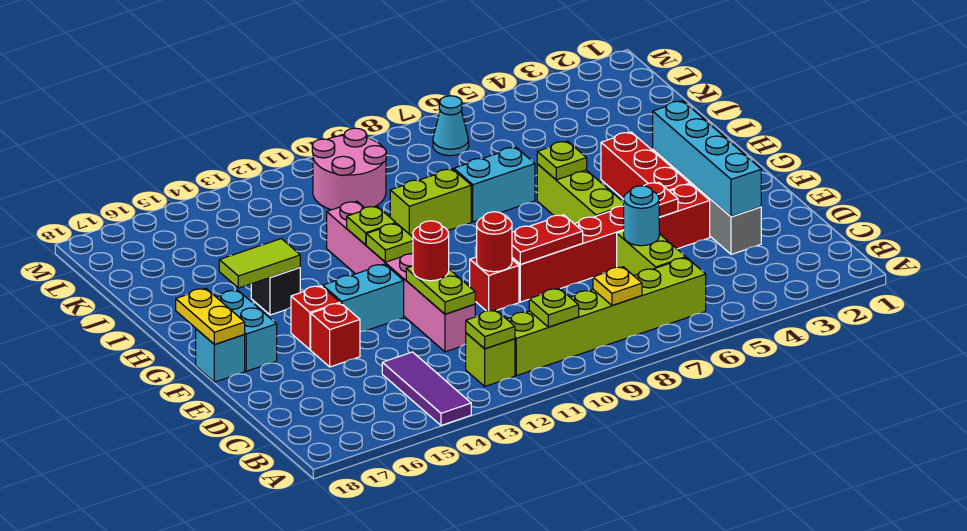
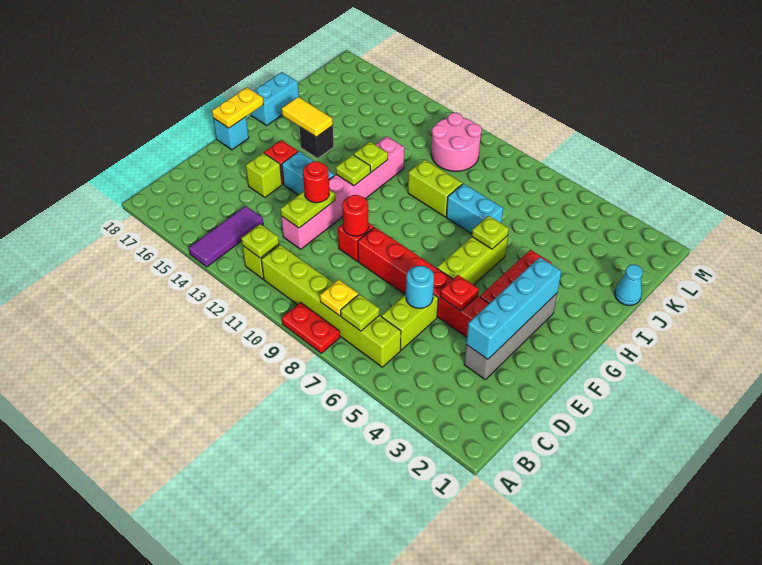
lime plate B10 level 2 -> lime plate B7 level 2
red plate E8:E9 level 2 -> red plate A8:A9 level 1
red brick E15 level 1 -> lime brick E15 level 1
cyan brick F17:G17 level 1 -> cyan brick H18:I18 level 1
lime tile H15:H16 level 2 -> yellow tile H15:H16 level 2
cyan cone L7 level 1 -> cyan cone J1 level 1

